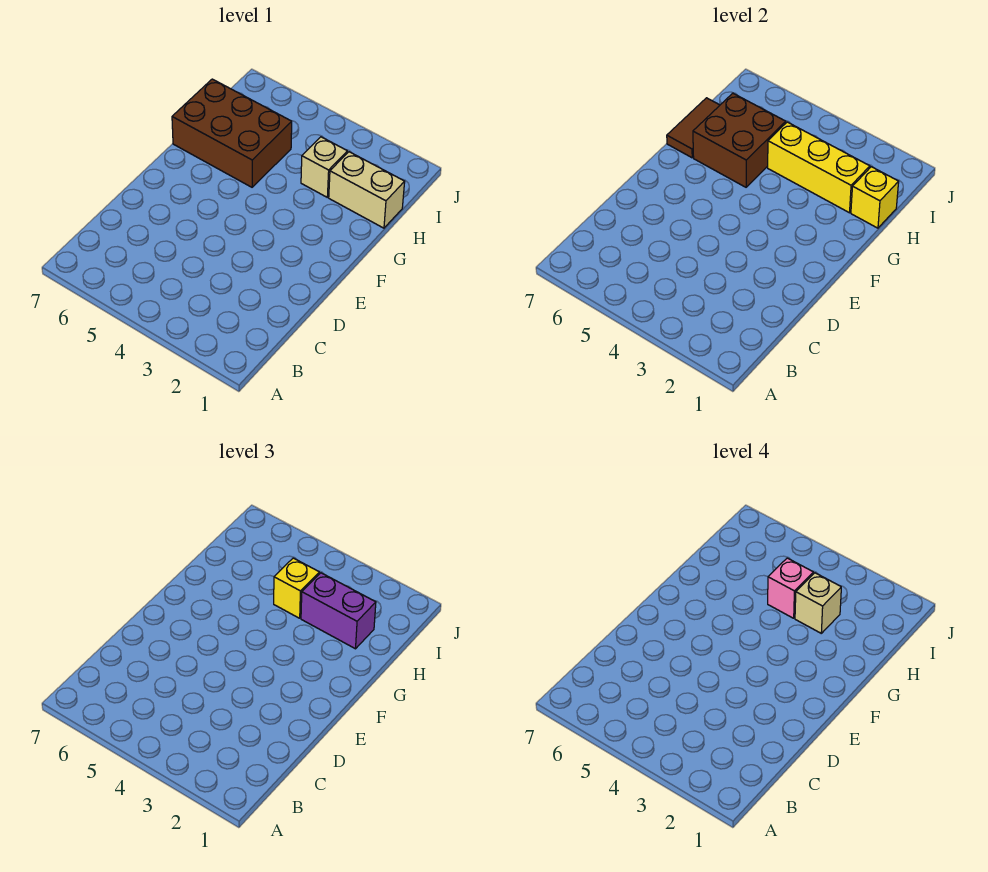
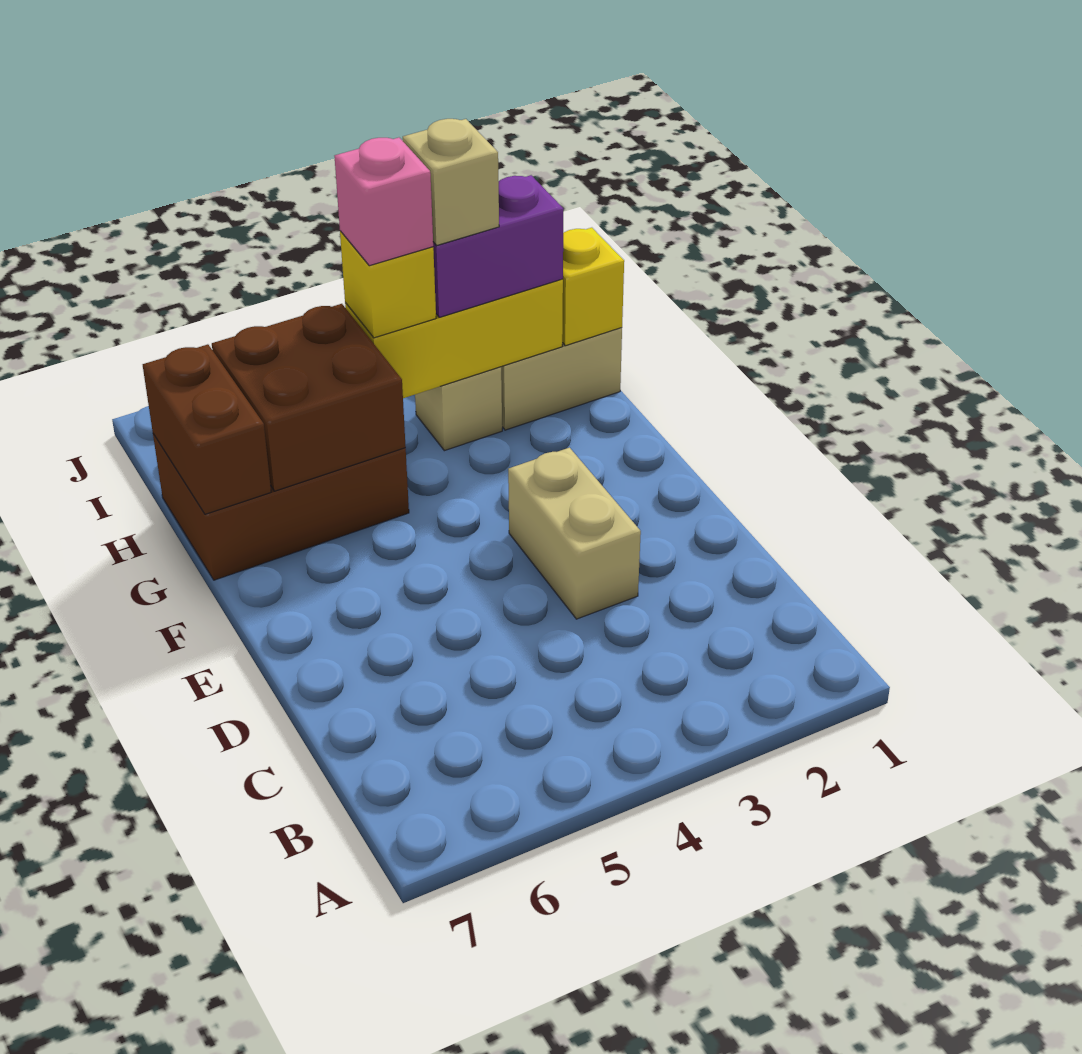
none -> tan brick D3:E3 level 1
brown tile G7:H7 level 2 -> brown brick G7:H7 level 2

